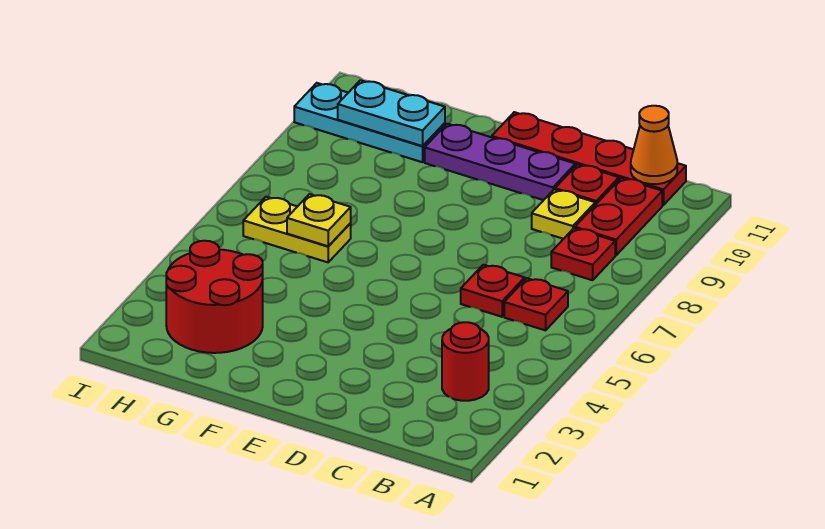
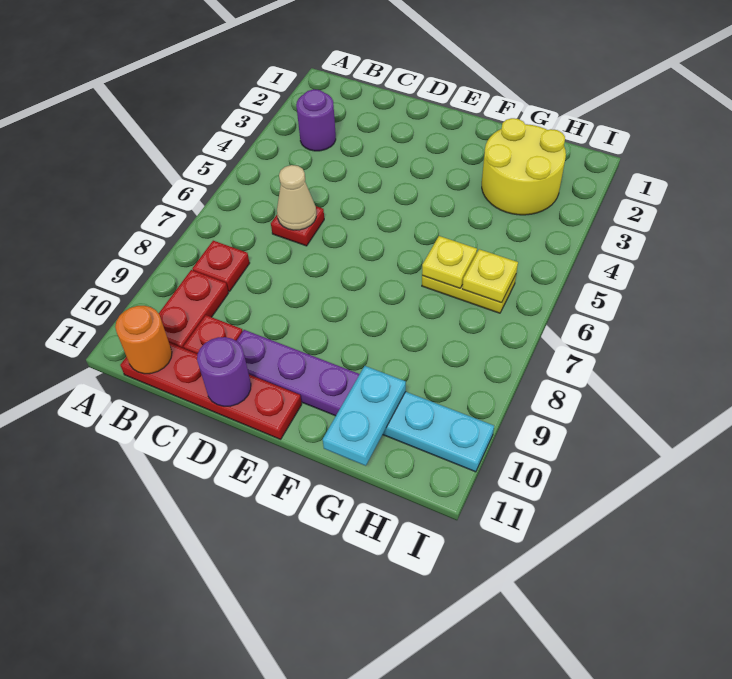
red round brick B3 level 1 -> purple round brick B3 level 1
red plate B6 level 1 -> none
orange cone B11 level 2 -> orange round brick B11 level 2
none -> tan cone C6 level 2
yellow plate C9 level 1 -> yellow plate H6 level 2
none -> purple round brick D11 level 2
red round brick G2:H3 level 1 -> yellow round brick G2:H3 level 1
cyan plate G10:H10 level 2 -> cyan plate G10:G11 level 2

